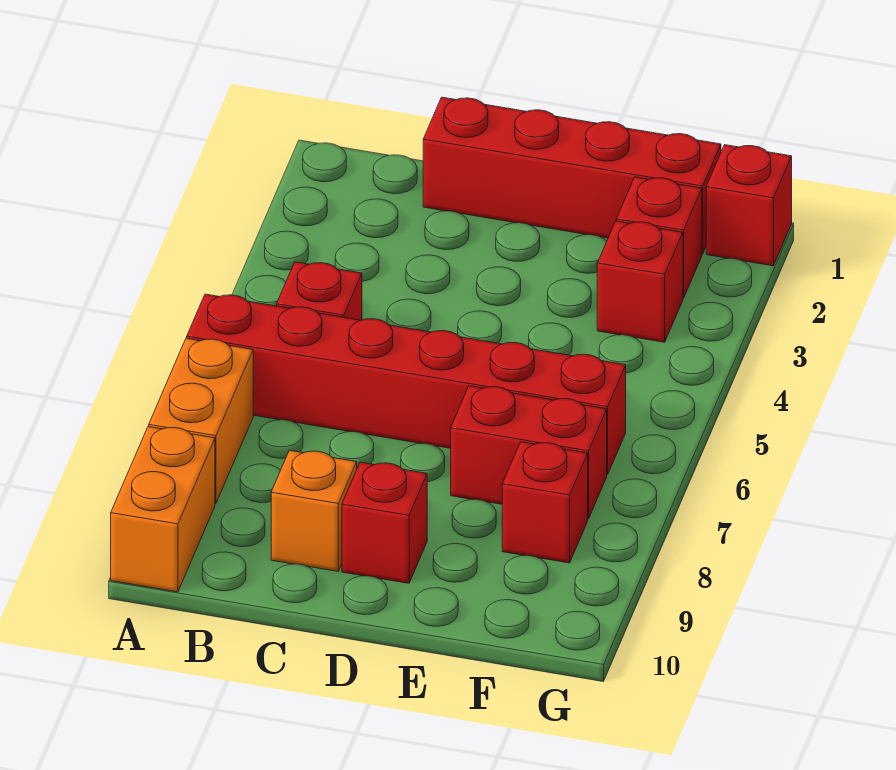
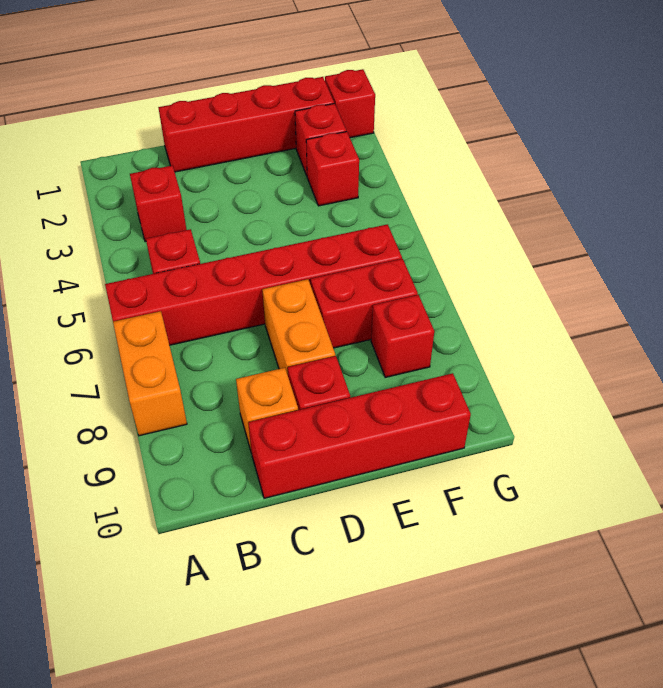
orange brick A9:A10 level 1 -> orange brick D7:D8 level 1
none -> red brick B3 level 1
none -> red brick C10:F10 level 1

